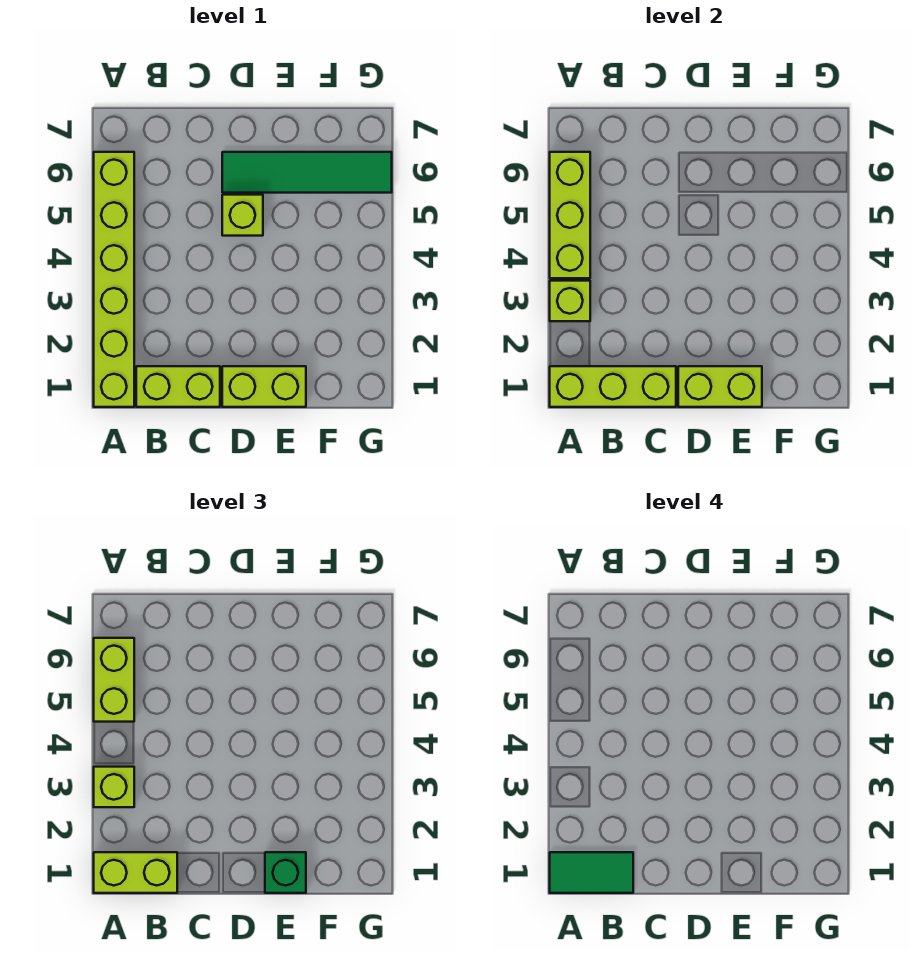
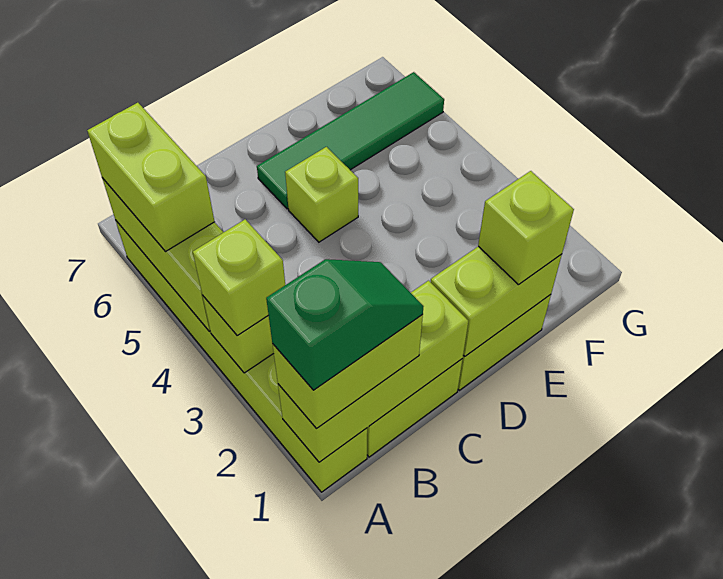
green tile A1:B1 level 4 -> green slope A1:B1 level 4 top A
green brick E1 level 3 -> lime brick E1 level 3

